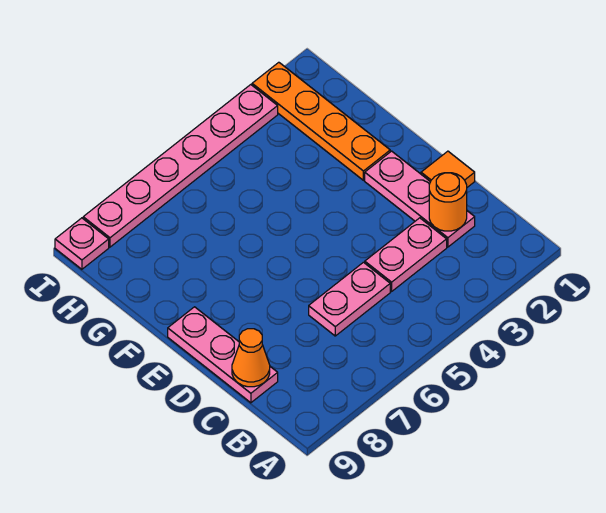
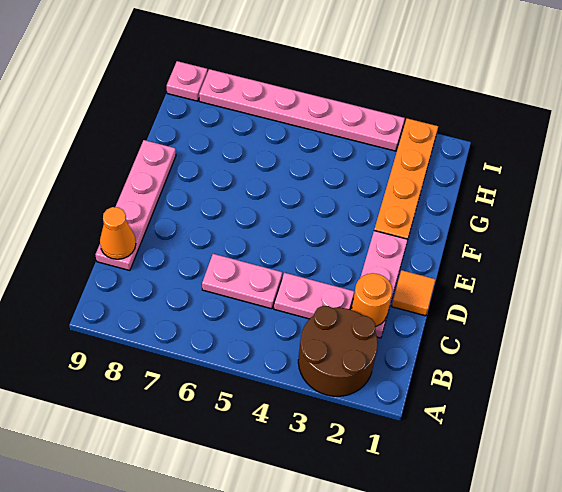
none -> brown round brick A2:B3 level 1
pink plate C9:E9 level 1 -> pink plate C9:F9 level 1

